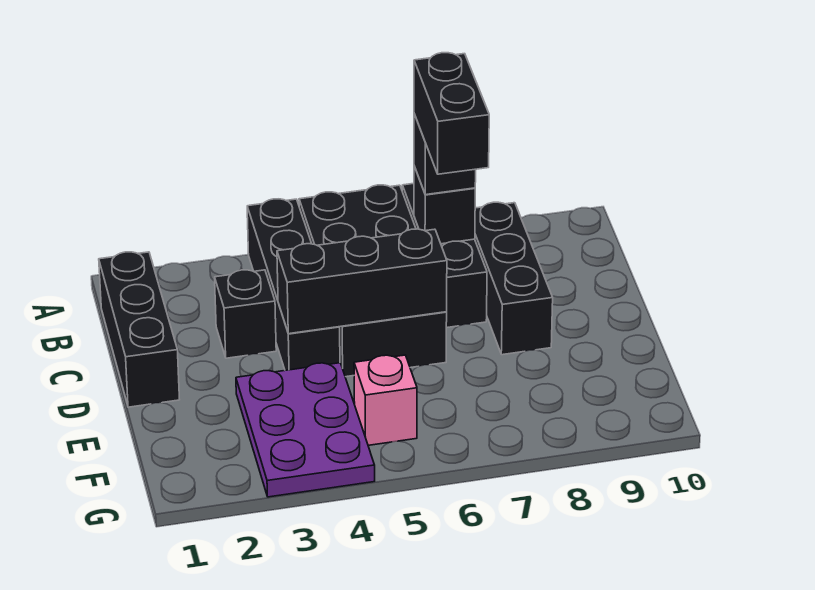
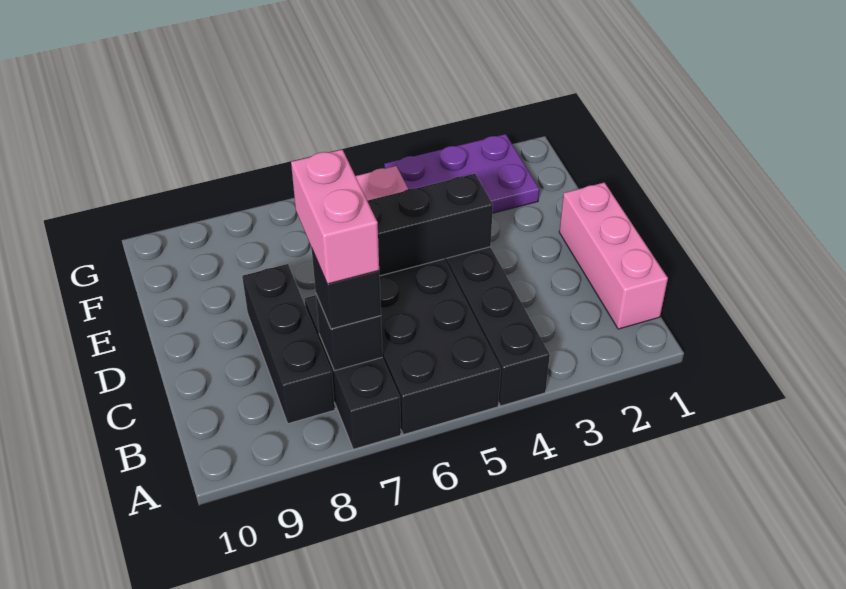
black brick B1:D1 level 1 -> pink brick B1:D1 level 1
black brick B7:C7 level 4 -> pink brick B7:C7 level 4
black brick C3 level 1 -> none
purple plate E3:G4 level 1 -> purple plate F2:G4 level 1

